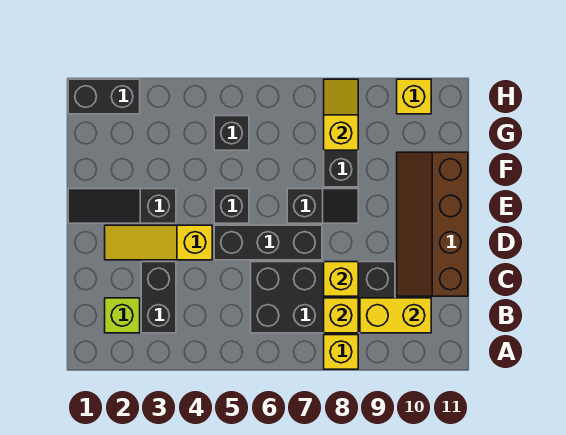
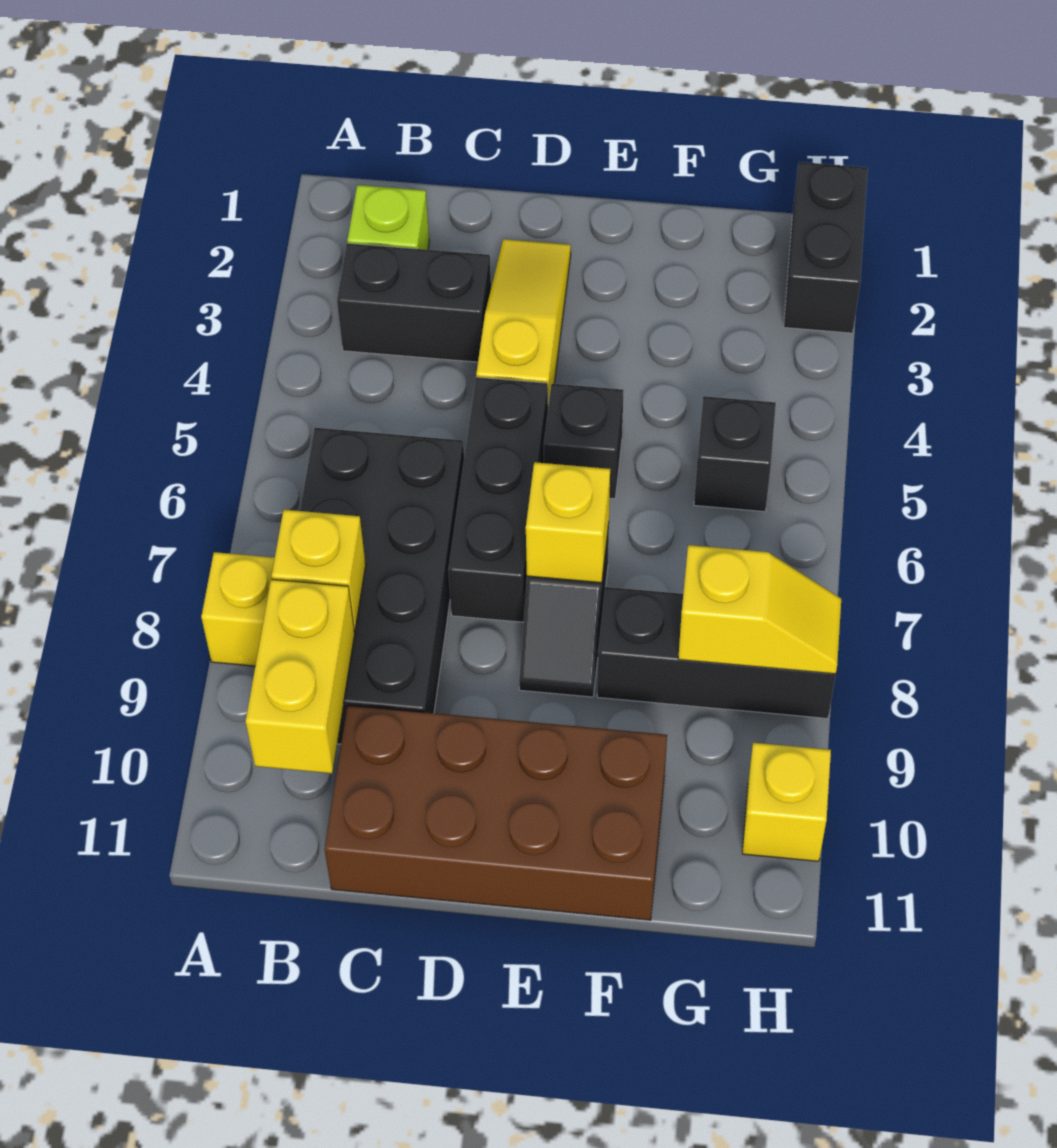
yellow brick C8 level 2 -> yellow brick E7 level 2
brown slope C10:F11 level 1 top 11 -> brown brick C10:F11 level 1
black slope E1:E3 level 1 top 3 -> none

